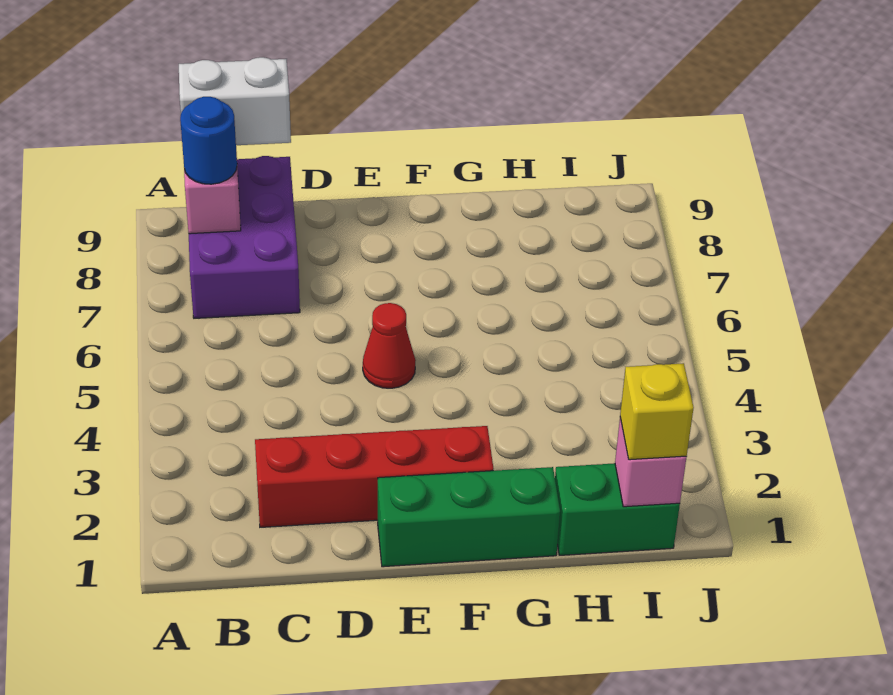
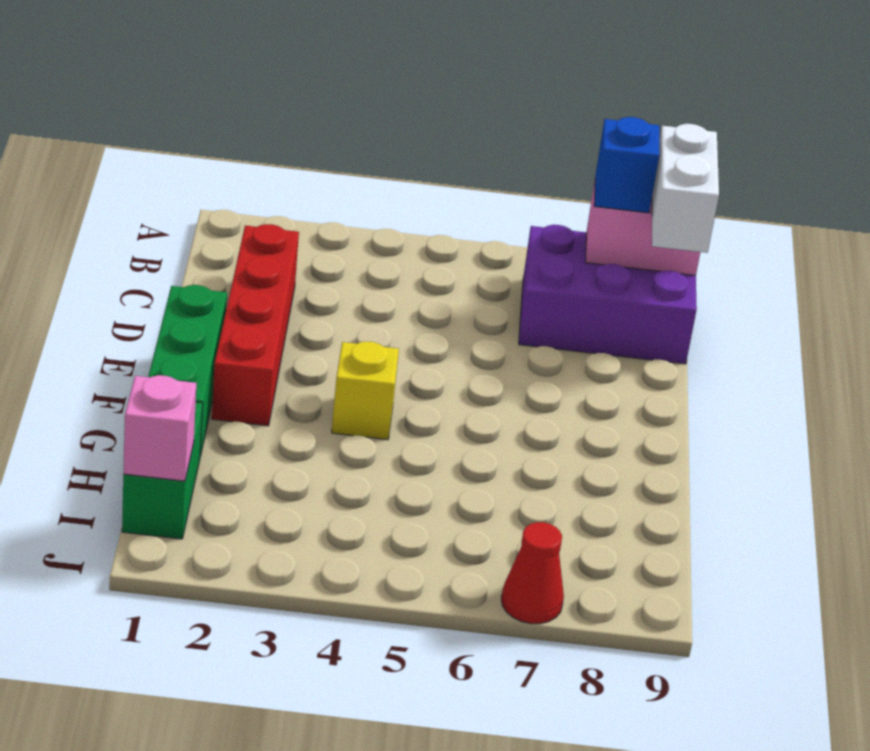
blue round brick B8 level 3 -> blue brick B8 level 3
red cone E5 level 1 -> red cone J7 level 1
yellow brick I1 level 3 -> yellow brick F4 level 1

